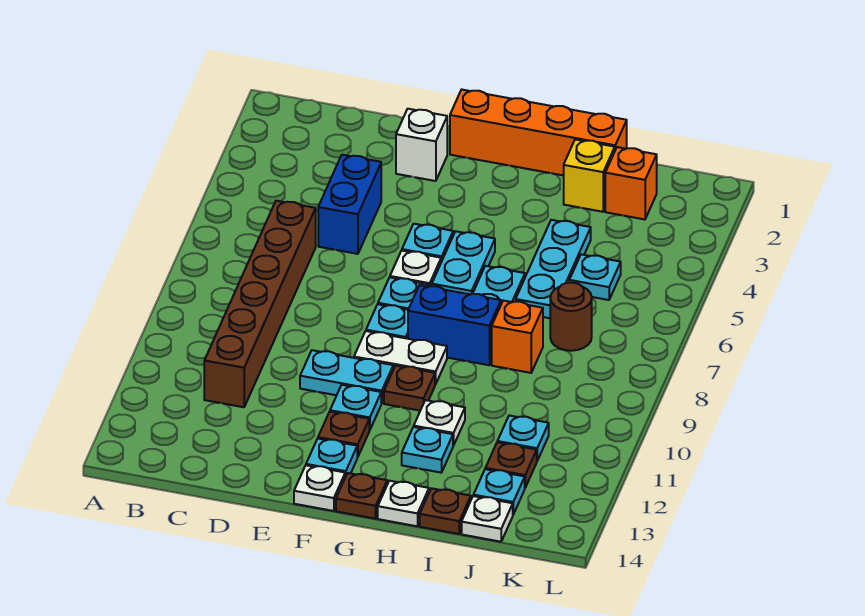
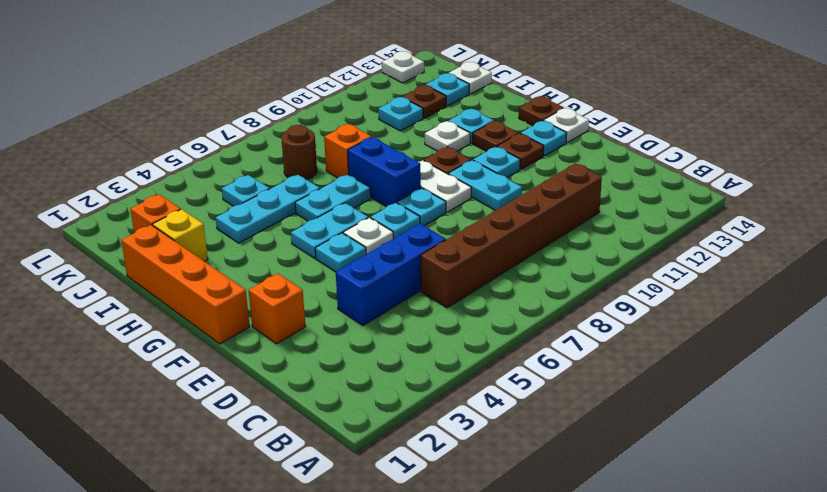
blue brick D4:D5 level 1 -> blue brick D4:D6 level 1
white brick E2 level 1 -> orange brick E2 level 1
white plate H14 level 1 -> white plate L13 level 1
brown plate I14 level 1 -> brown plate G12 level 1

